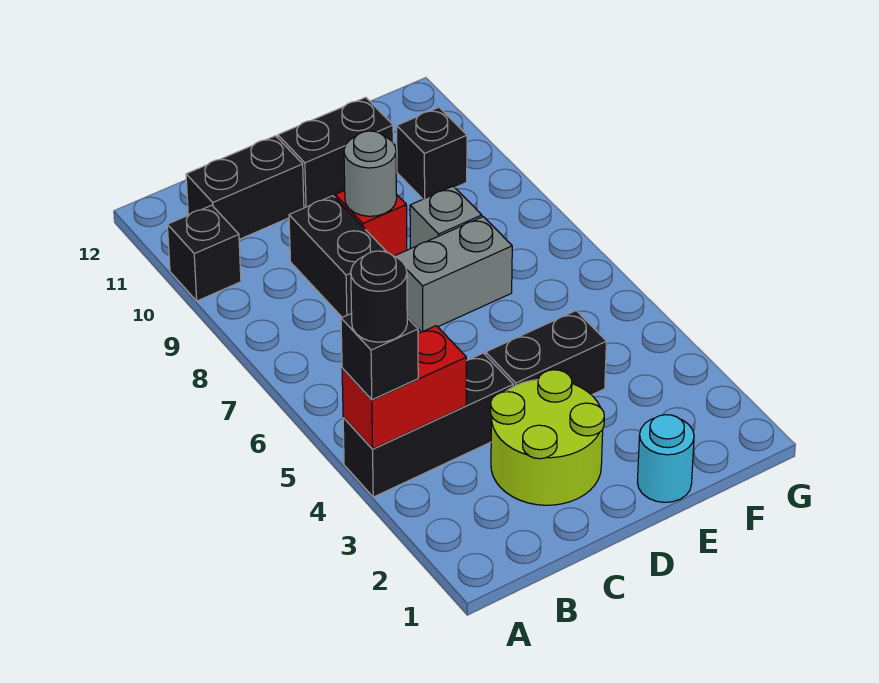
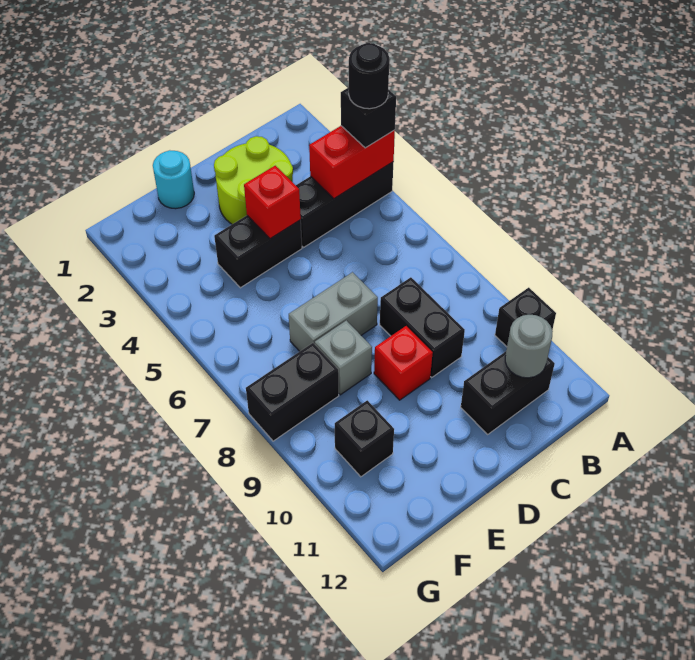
none -> red brick D4 level 2
grey round brick D9 level 2 -> grey round brick B11 level 2
black brick D11:E11 level 1 -> black brick F8:G8 level 1

